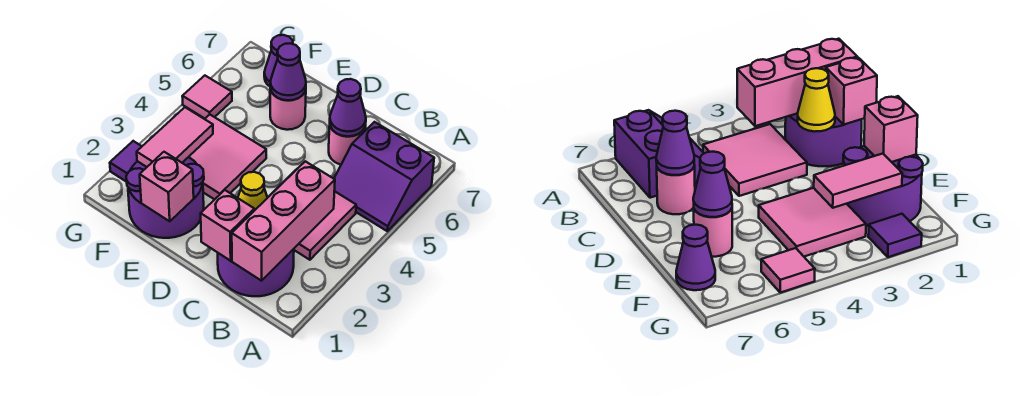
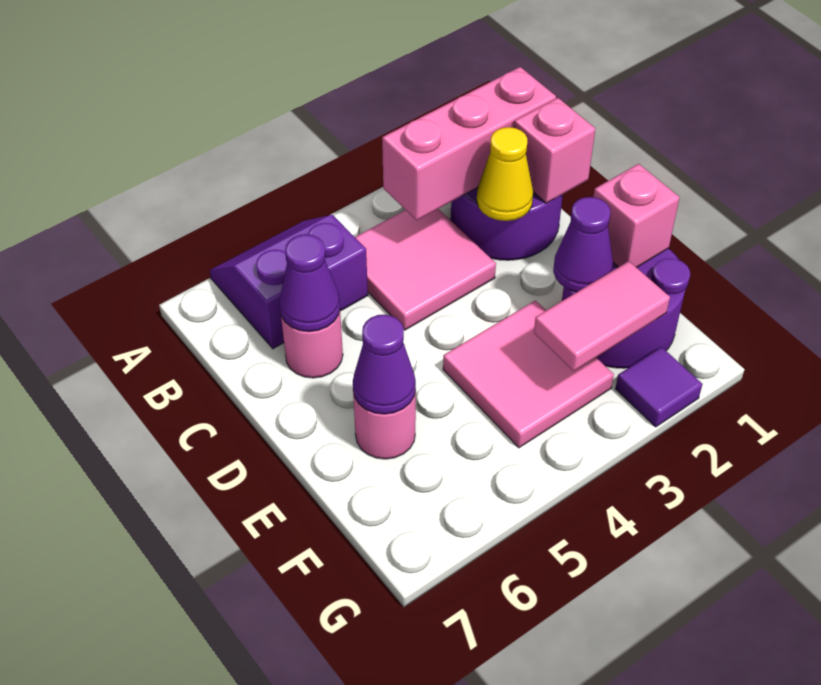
purple slope A5:B6 level 1 top 6 -> purple slope A5:B6 level 1 top B
purple cone F7 level 1 -> purple cone E2 level 2
pink tile G5 level 1 -> none

